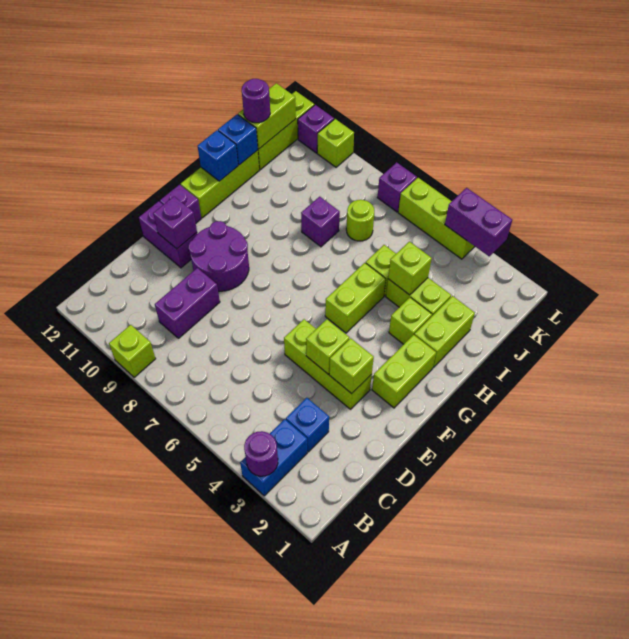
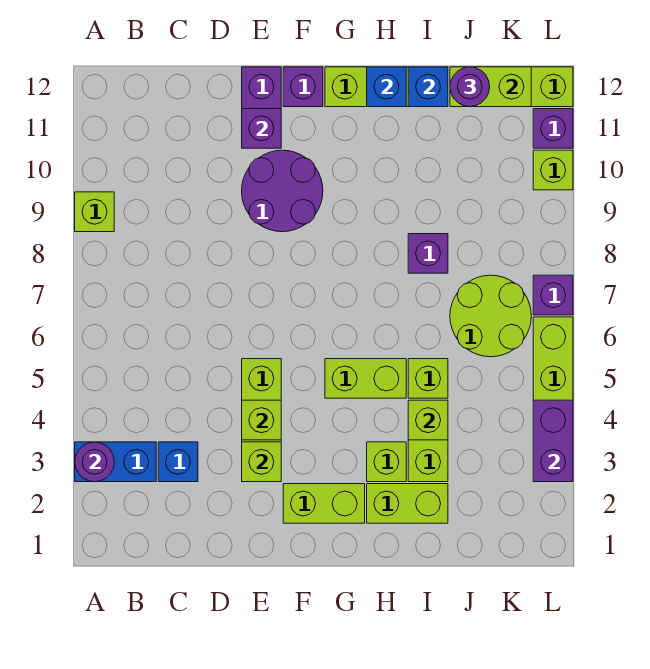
purple brick C9:D9 level 1 -> none
lime round brick J7 level 1 -> lime round brick J6:K7 level 1

